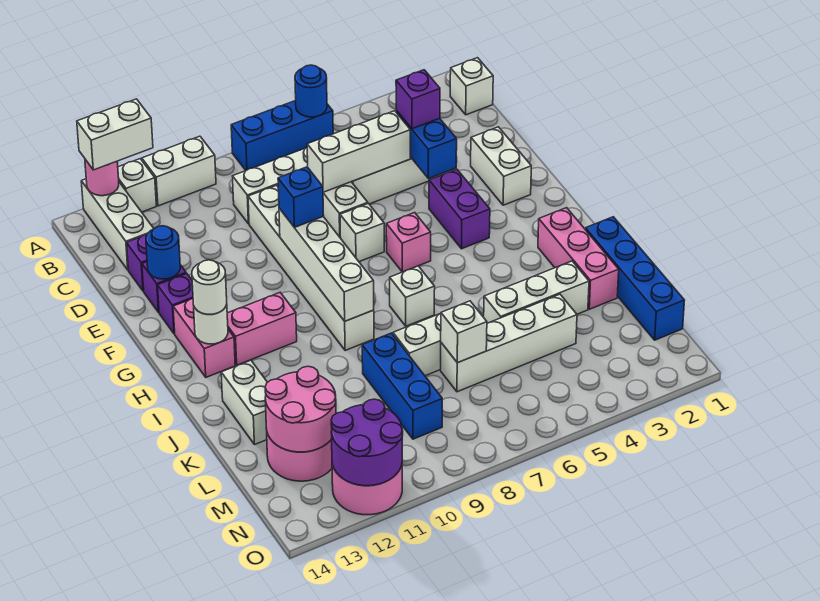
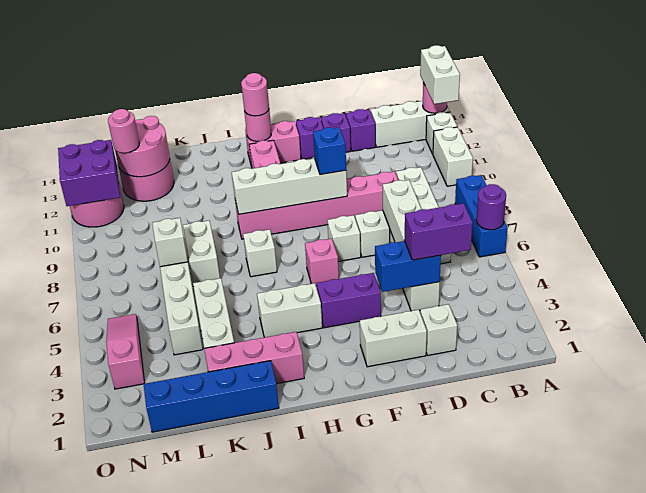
blue round brick A6 level 2 -> purple round brick A6 level 2
white brick B1 level 1 -> white brick D2 level 1
purple brick D4 level 3 -> purple brick C4:D4 level 3
white brick D9:I9 level 1 -> pink brick D9:I9 level 1
blue round brick E13 level 2 -> none
white round brick H13 level 2 -> pink round brick H13 level 2
white round brick H13 level 3 -> pink round brick H13 level 3
white brick J13:K13 level 1 -> white brick H4:I4 level 1
blue brick K9:M9 level 1 -> none
none -> pink round brick M12 level 3
none -> pink slope N3:N5 level 1 top 3
purple round brick N11:O12 level 2 -> purple brick N11:O12 level 2

